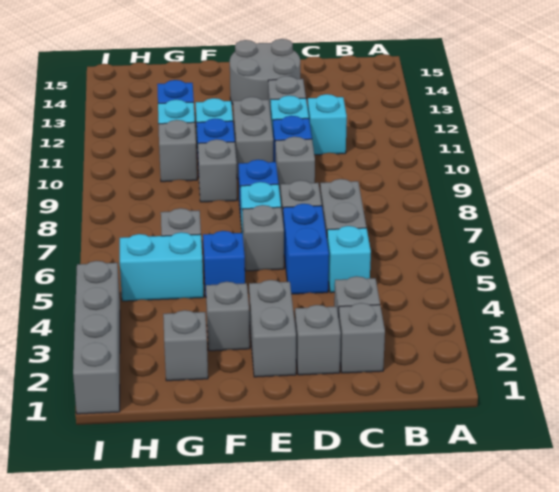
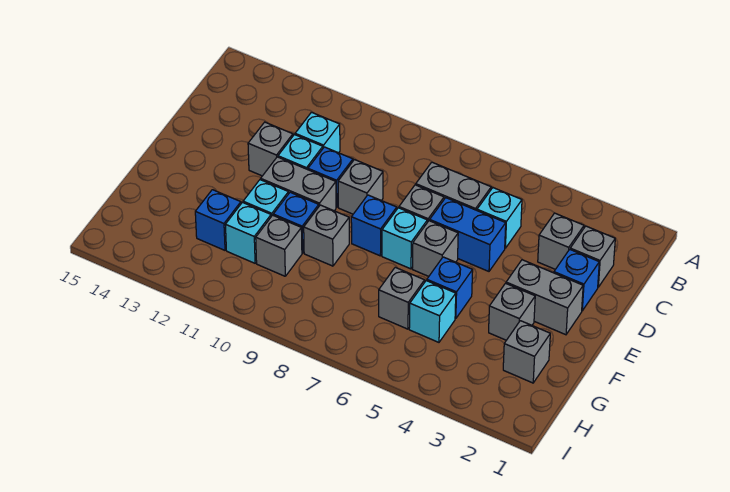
grey brick D2 level 1 -> blue brick D2 level 1
grey round brick D13:E14 level 1 -> none
cyan brick G5:H5 level 1 -> cyan brick G5 level 1
grey brick I1:I4 level 1 -> none

